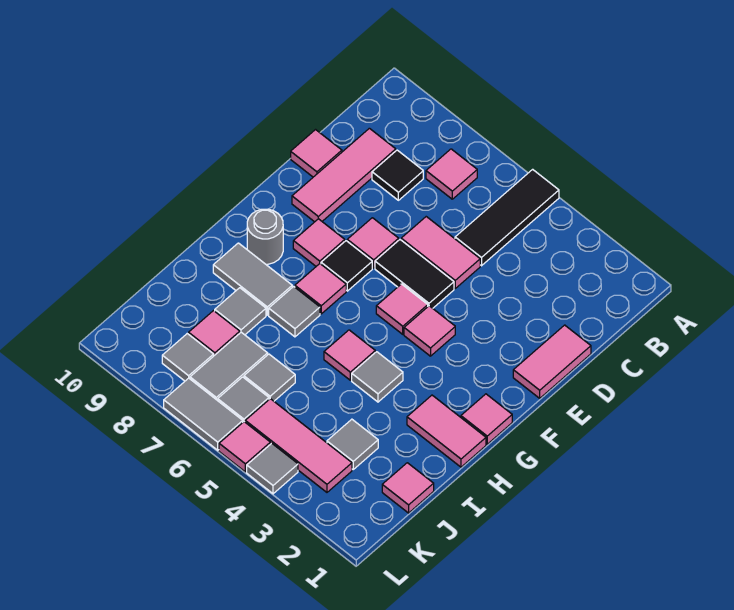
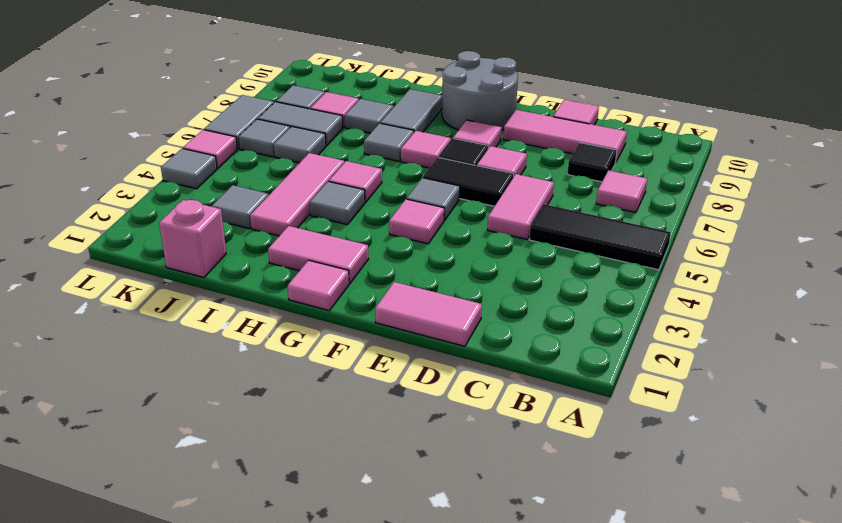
black tile E5:E6 level 1 -> black tile E6:F6 level 1
pink tile F5 level 1 -> grey tile F5 level 1
grey round brick G9 level 1 -> grey round brick F9:G10 level 1
pink tile H1:H2 level 1 -> pink tile G2:H2 level 1
pink tile J1 level 1 -> pink brick J1 level 1
pink tile K3:K5 level 1 -> pink tile I3:I5 level 1

